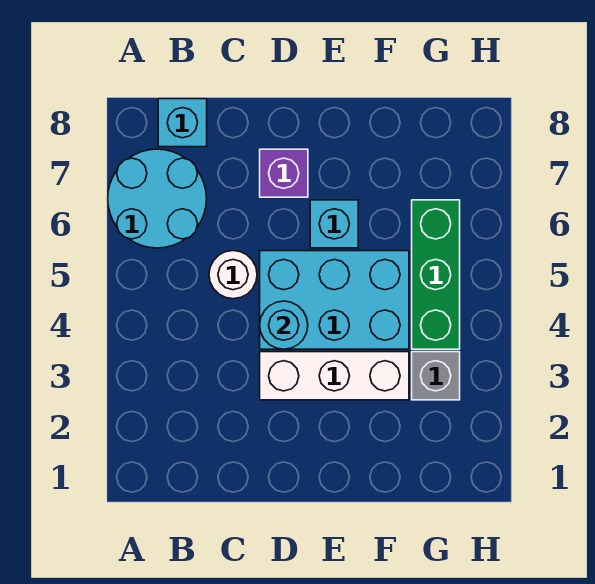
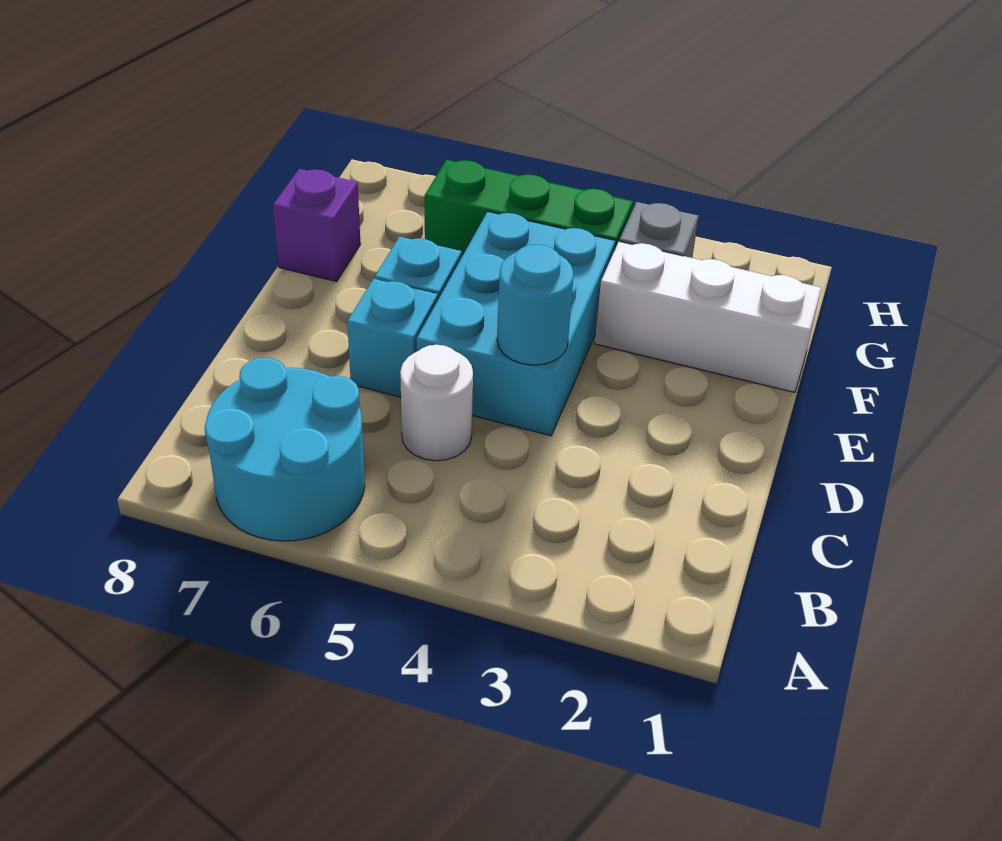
cyan brick B8 level 1 -> cyan brick D6 level 1
white brick D3:F3 level 1 -> white brick F1:F3 level 1
purple brick D7 level 1 -> purple brick F8 level 1

